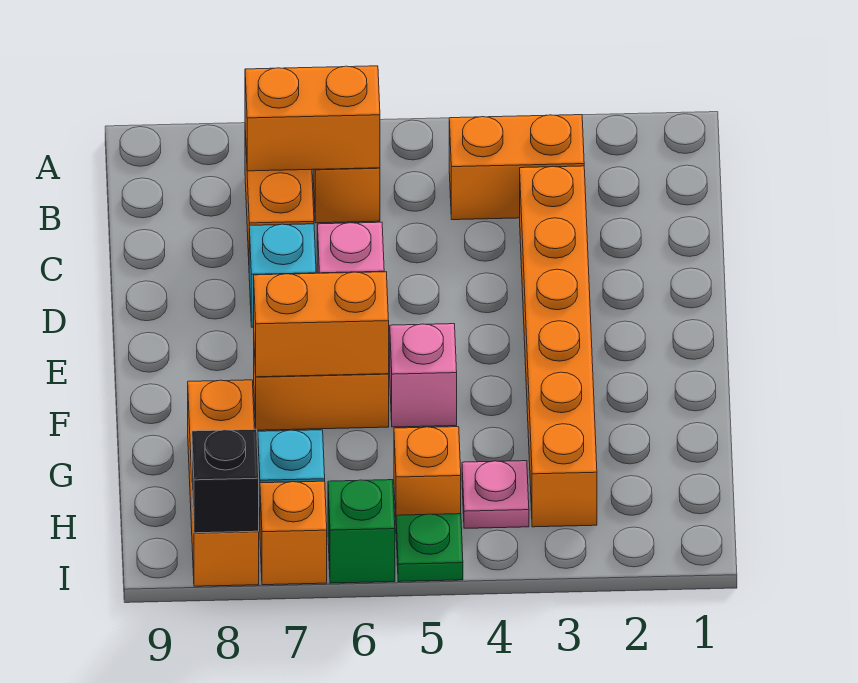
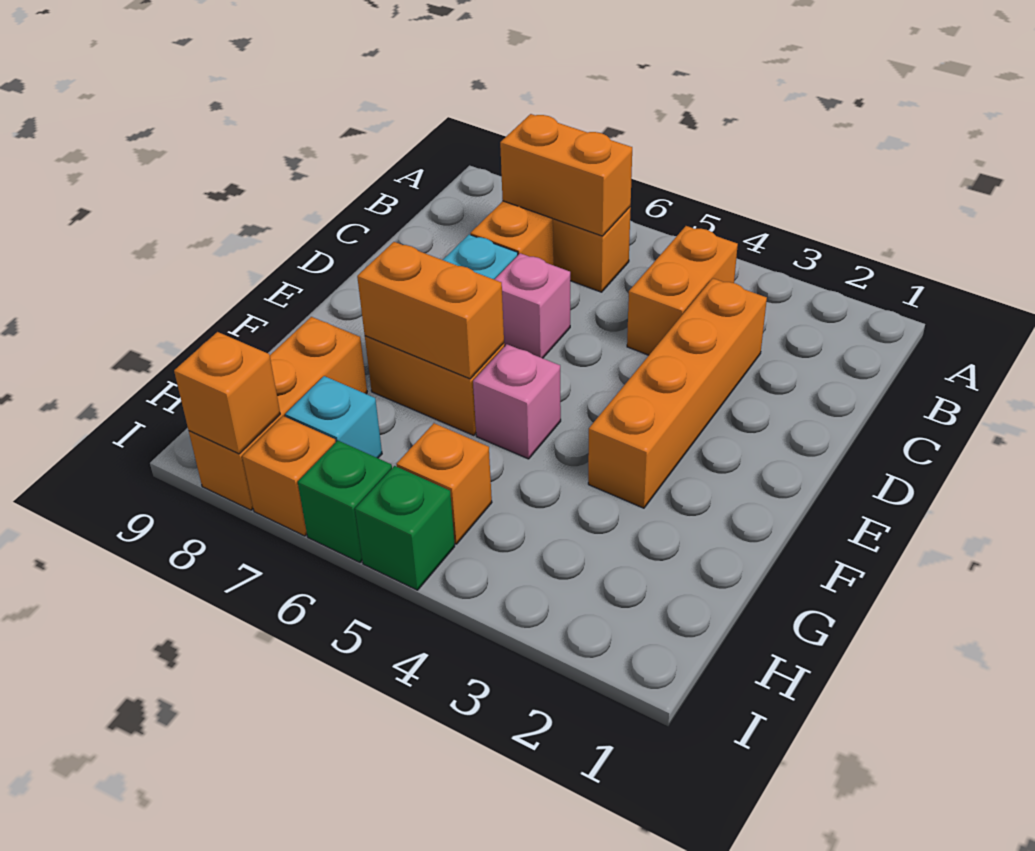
orange brick B3:B4 level 1 -> orange brick B4:C4 level 1
orange brick C3:H3 level 1 -> orange brick C3:F3 level 1
pink plate H4 level 1 -> none
green plate I5 level 1 -> green brick I5 level 1
black brick I8 level 2 -> orange brick I8 level 2

